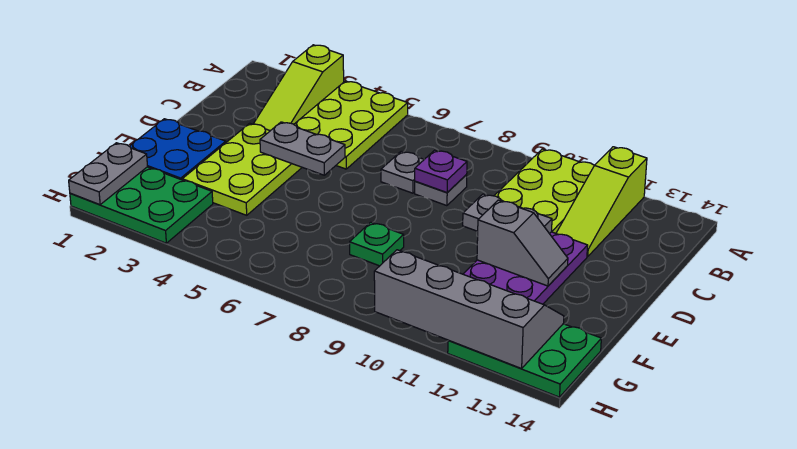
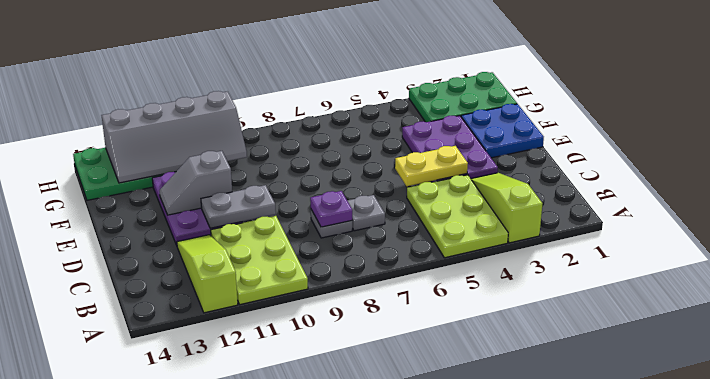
lime plate D3:F4 level 1 -> purple plate D3:F4 level 1
grey plate D4:D5 level 2 -> yellow plate D4:D5 level 2
green plate F8 level 1 -> none
grey plate G1:H1 level 2 -> none

